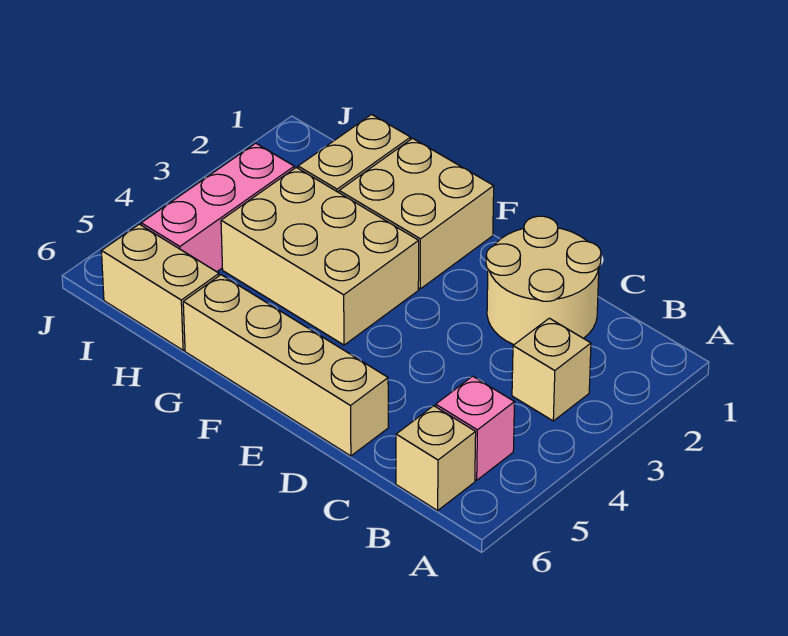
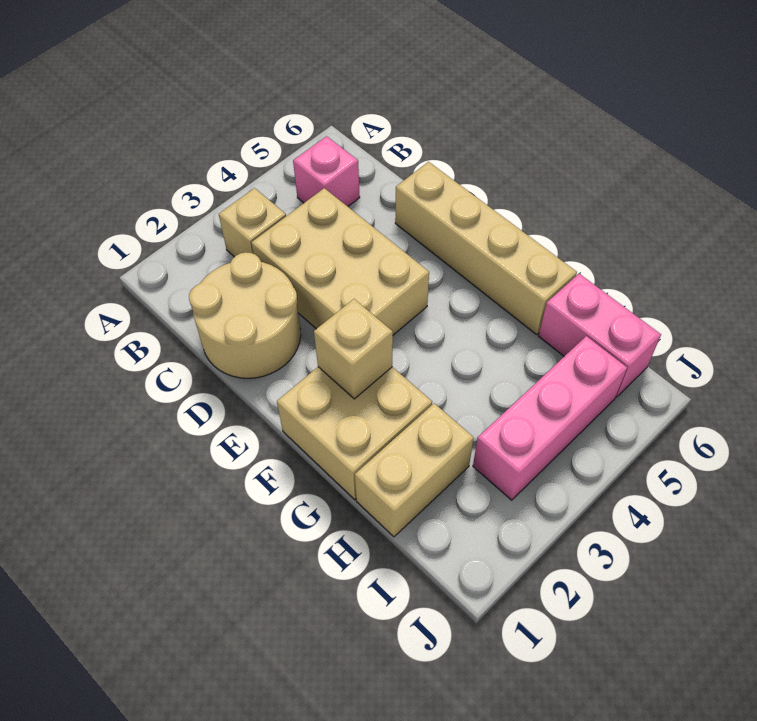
tan brick B6 level 1 -> tan brick F2 level 2
tan brick F3:H4 level 1 -> tan brick C3:E4 level 1
tan brick H6:I6 level 1 -> pink brick H6:I6 level 1

